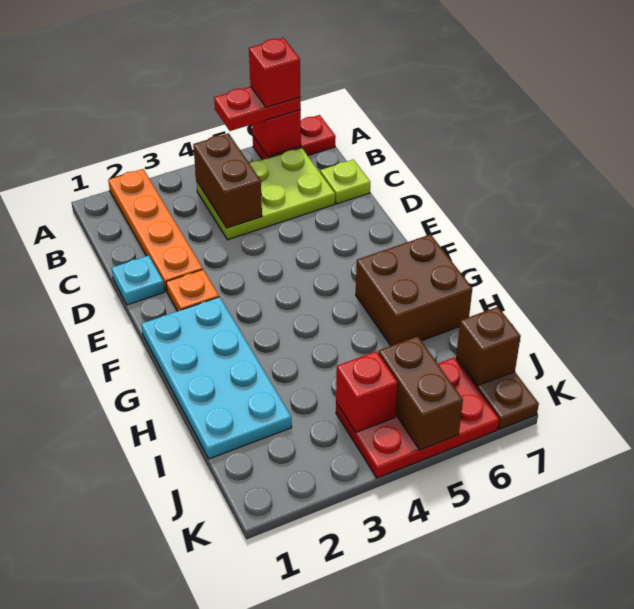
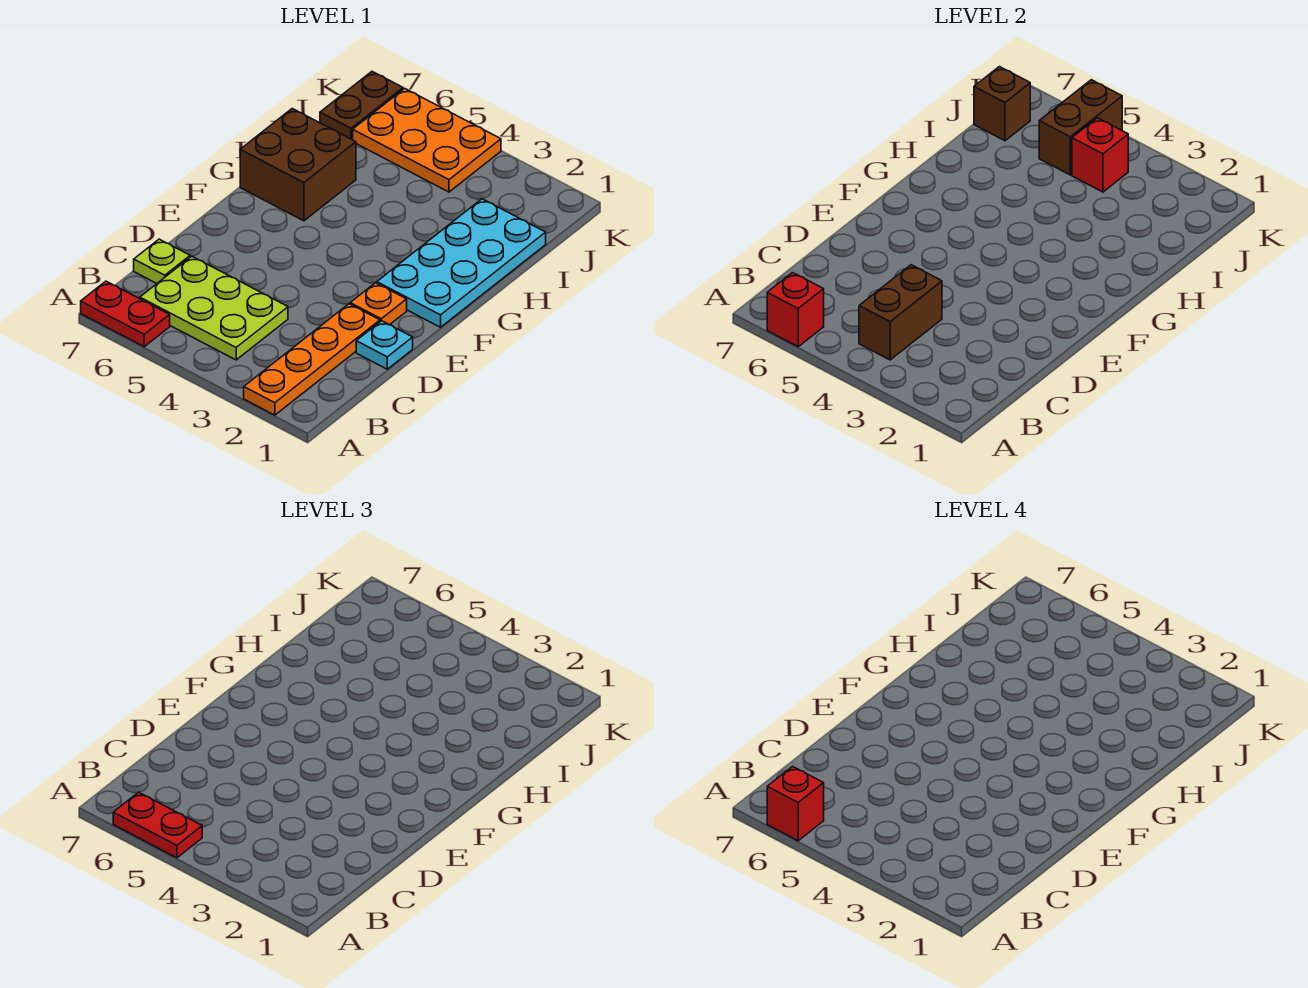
red plate J4:K6 level 1 -> orange plate J4:K6 level 1

